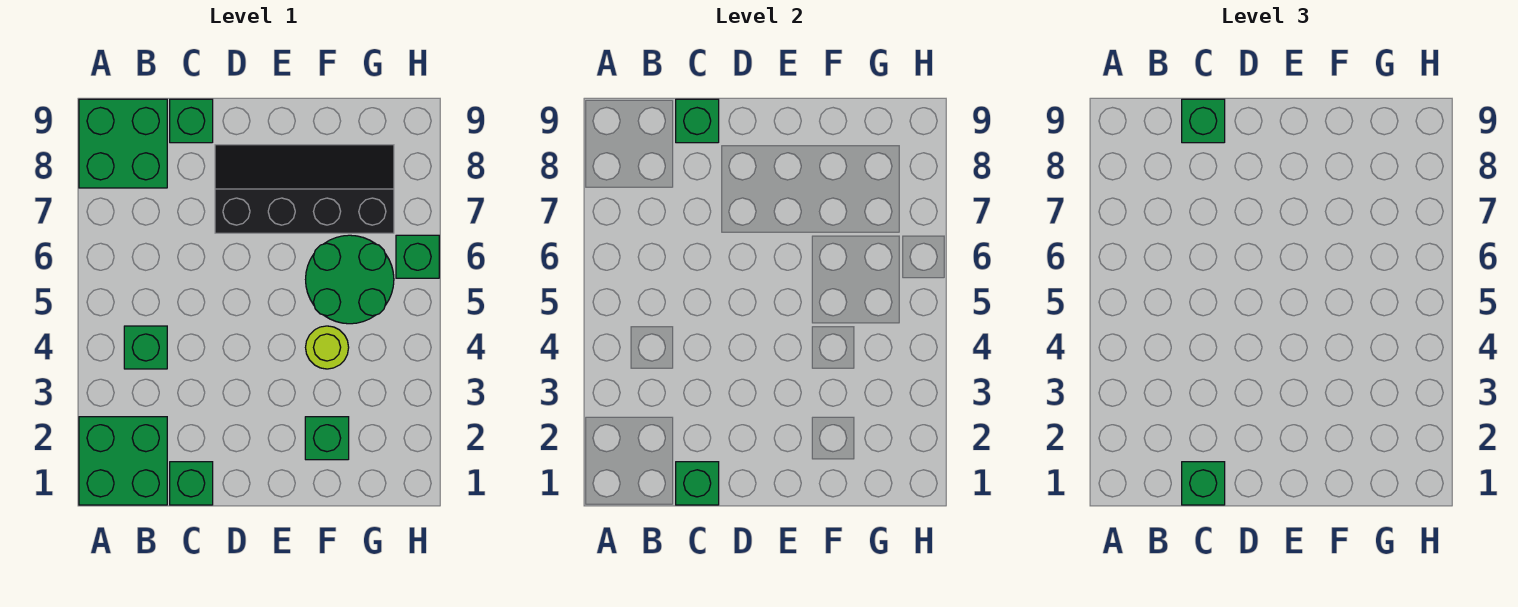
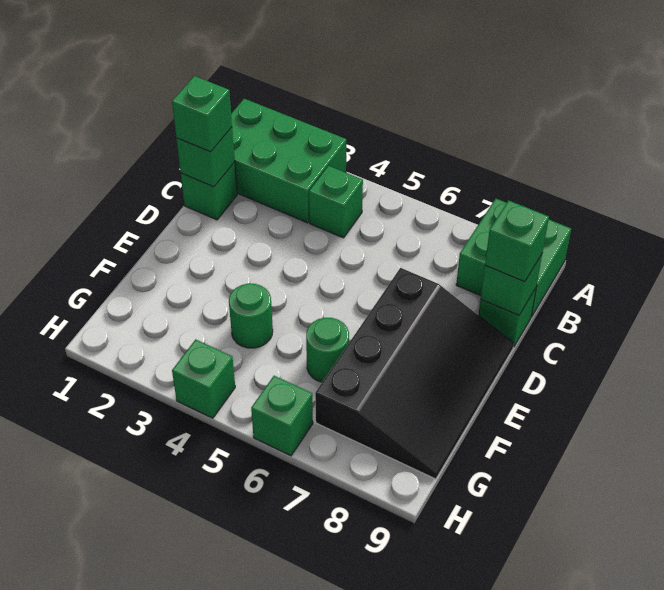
green brick A1:B2 level 1 -> green brick A1:B3 level 1
black slope D7:G8 level 1 top 7 -> black slope D7:G9 level 1 top 7
green brick F2 level 1 -> green brick H4 level 1
lime round brick F4 level 1 -> green round brick F4 level 1
green round brick F5:G6 level 1 -> green round brick F6 level 1

